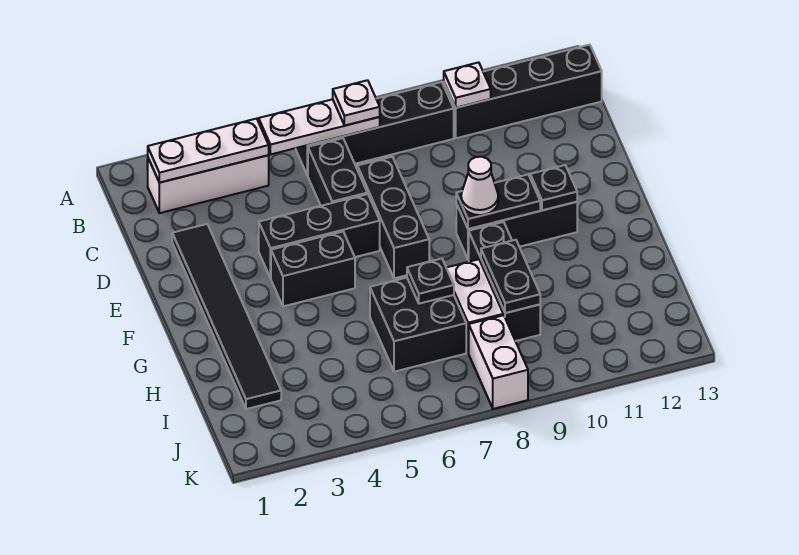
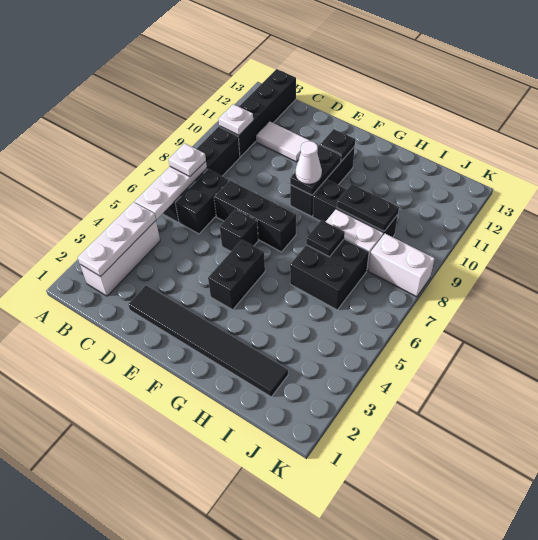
black brick C6:D6 level 1 -> black brick C6:C7 level 1
none -> white tile C11:D11 level 1
black brick E4:E6 level 1 -> black brick E6 level 1

